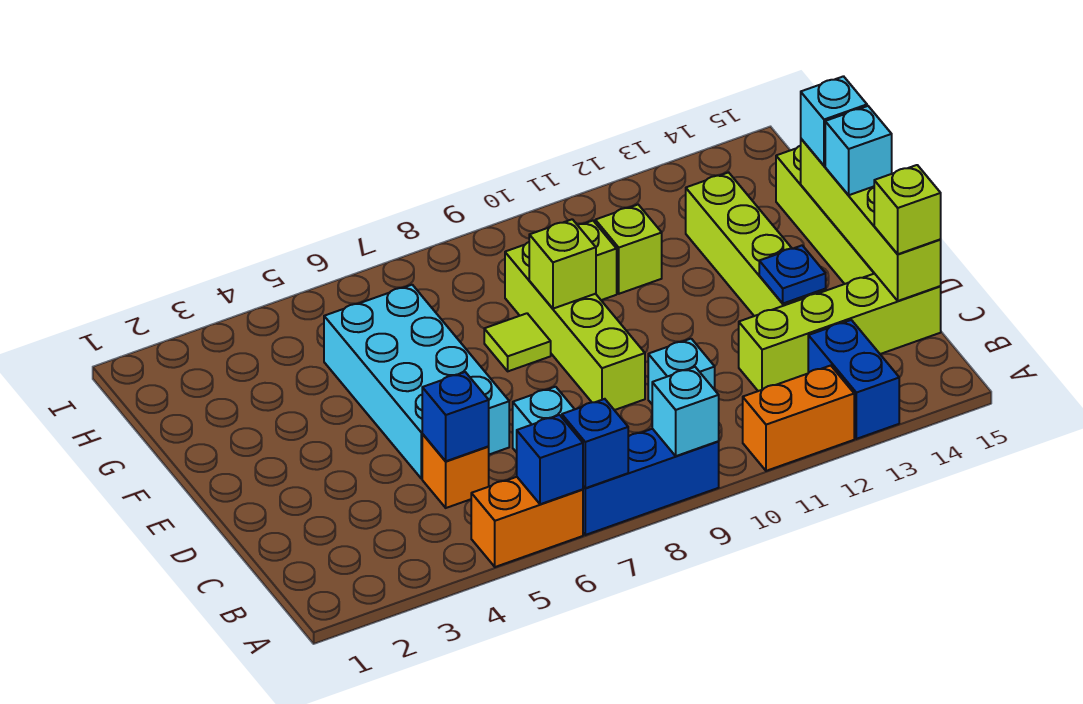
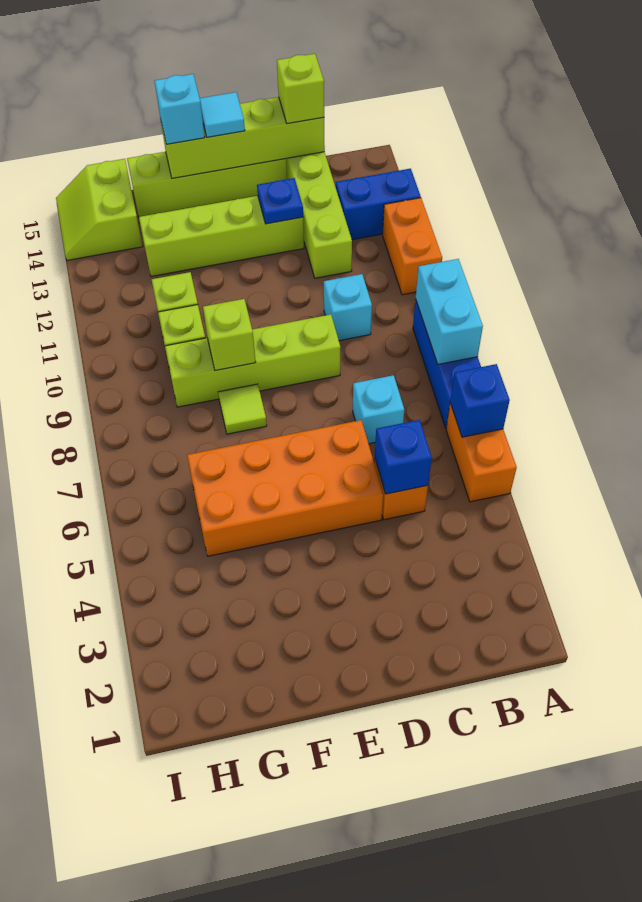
blue brick A7 level 2 -> none
cyan brick A9 level 2 -> cyan brick A8:A9 level 2
cyan brick D5:G6 level 1 -> orange brick D5:G6 level 1
cyan brick E15 level 3 -> cyan tile E15 level 3
none -> lime slope H14:I15 level 1 top H

